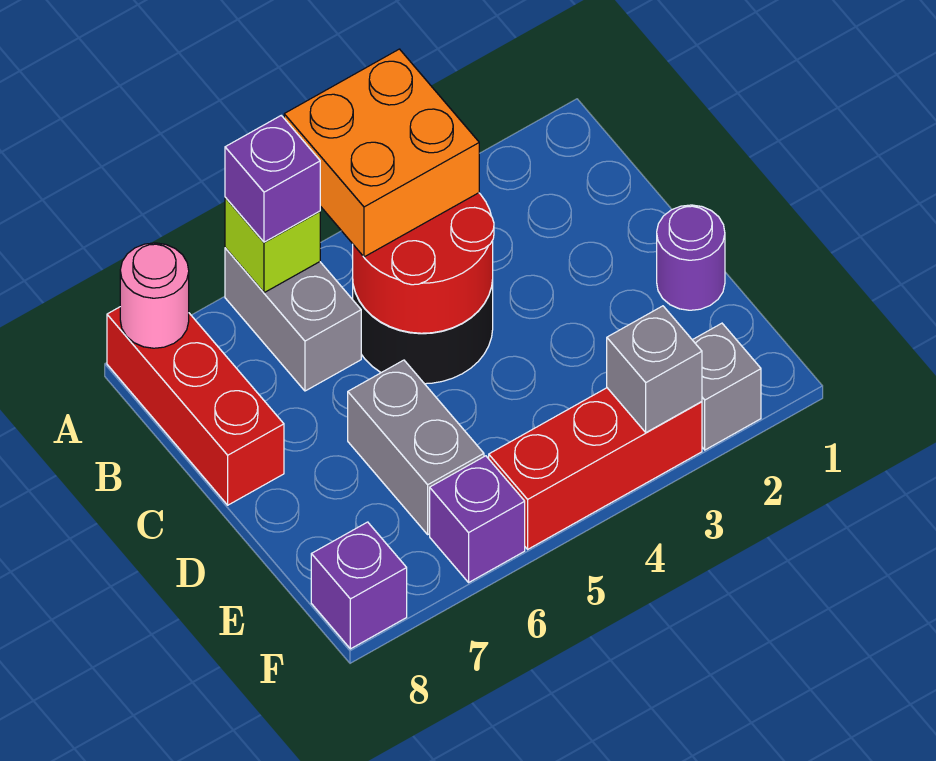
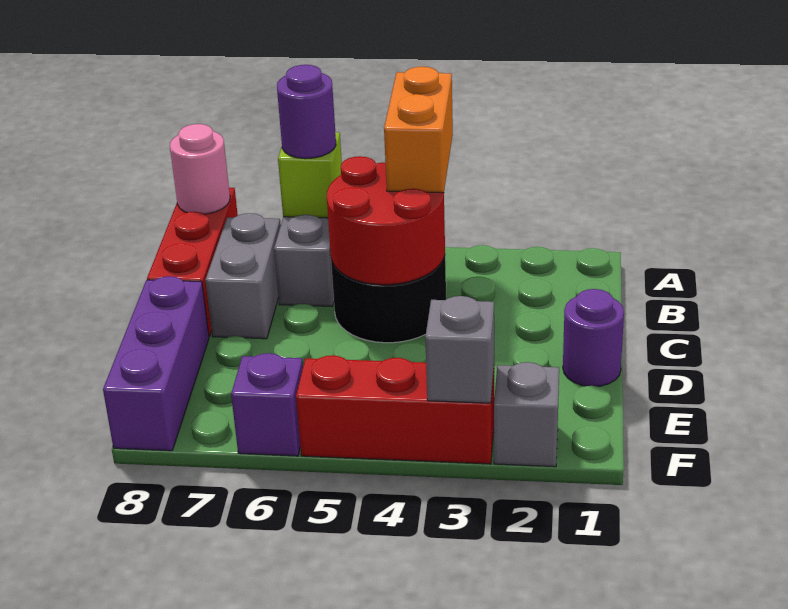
orange brick A4:B5 level 3 -> orange brick A4:B4 level 3
purple brick A6 level 3 -> purple round brick A6 level 3
grey brick D6:E6 level 1 -> grey brick B7:C7 level 1
purple brick F8 level 1 -> purple brick D8:F8 level 1

